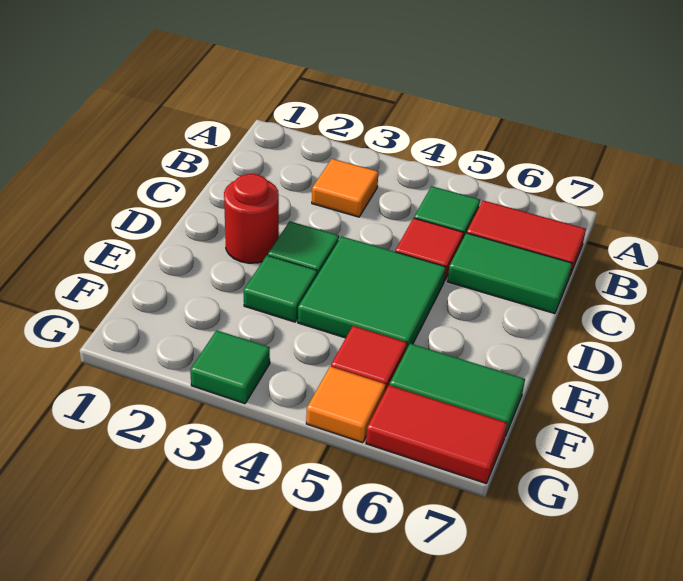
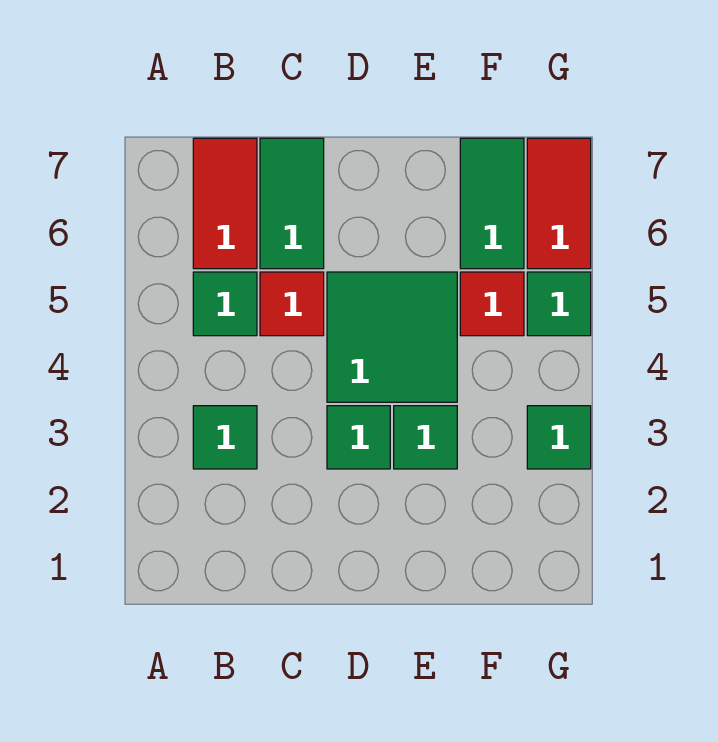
orange tile B3 level 1 -> green tile B3 level 1
red round brick D2 level 1 -> none
orange tile G5 level 1 -> green tile G5 level 1

